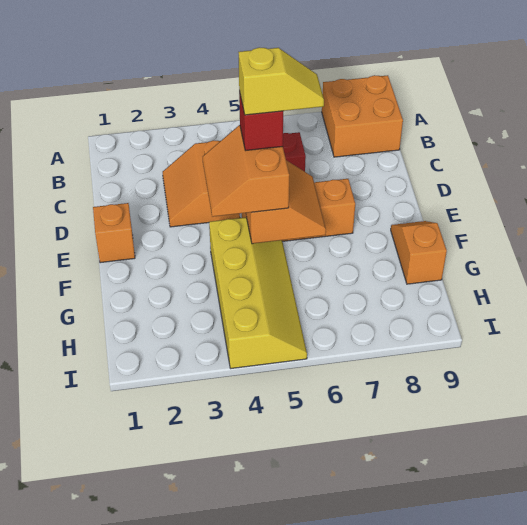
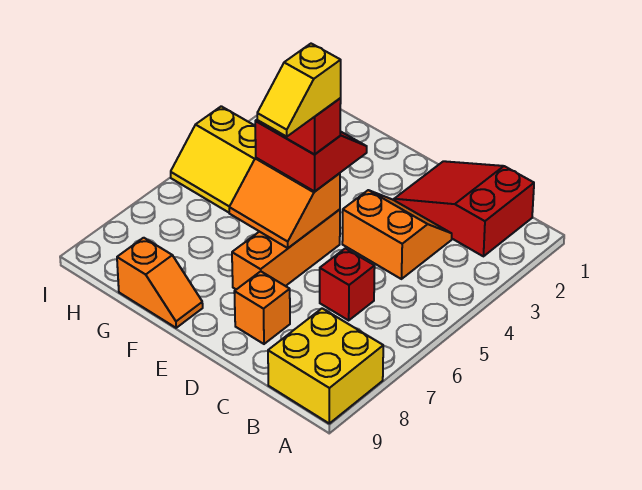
orange brick A8:B9 level 1 -> yellow brick A8:B9 level 1
none -> red slope B1:D2 level 1 top B
orange brick E1 level 1 -> orange brick D8 level 1
orange slope E4:F5 level 3 top 5 -> red slope E4:F5 level 3 top 5

